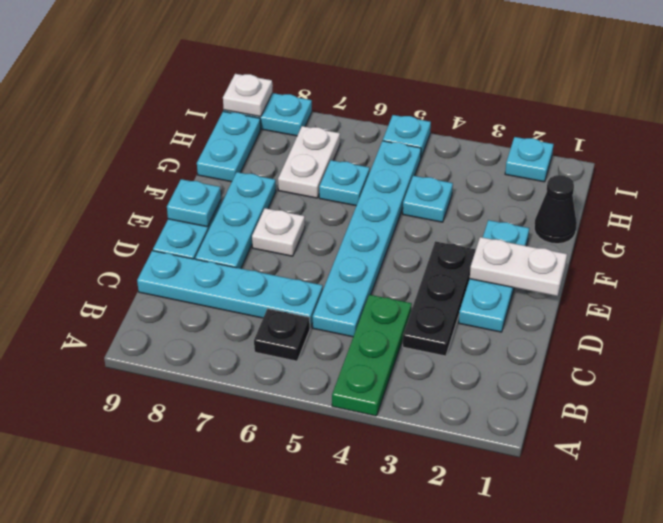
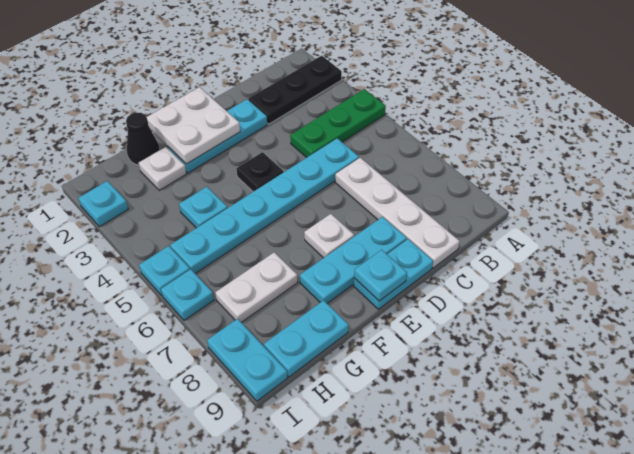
black plate B6 level 1 -> black plate E4 level 1
black plate C3:E3 level 1 -> black plate A2:C2 level 1
cyan plate C6:C9 level 1 -> white plate C6:C9 level 1
white plate E1:E2 level 2 -> white plate E1:F2 level 2
cyan plate G6 level 1 -> cyan plate I6 level 1
white plate I9 level 2 -> white plate G2 level 1

